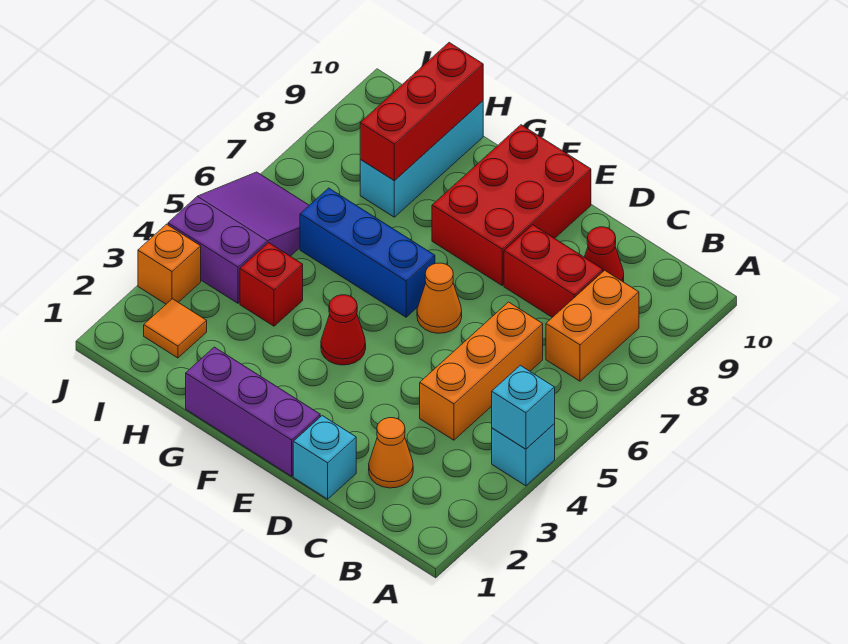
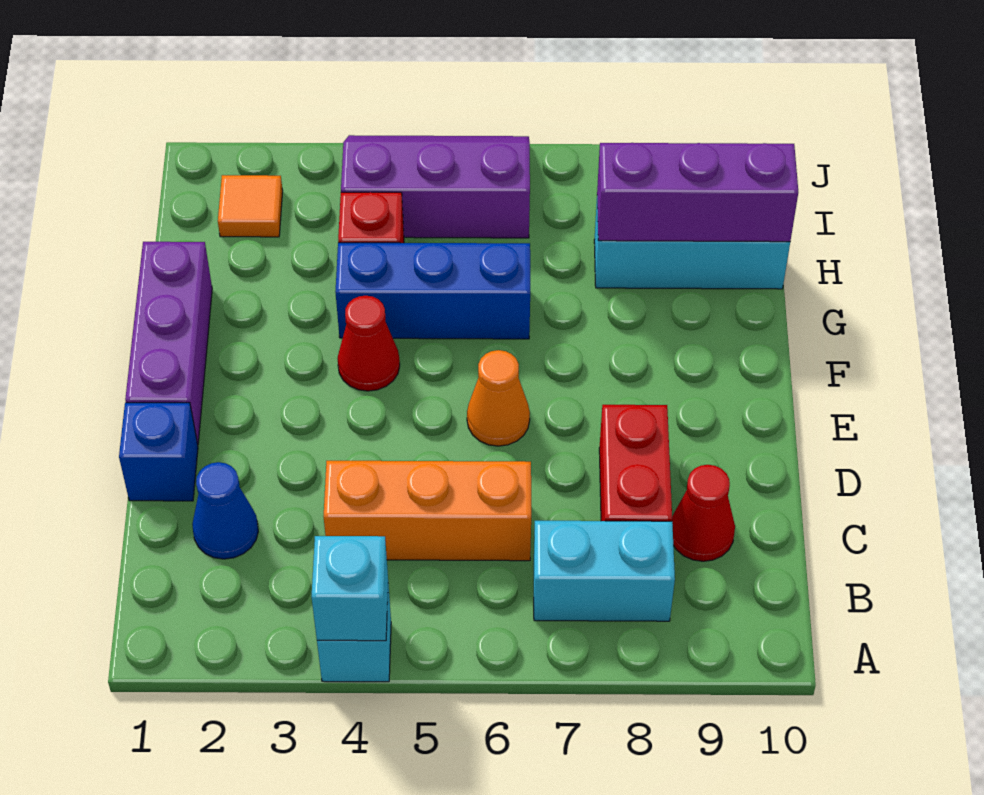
orange brick B7:B8 level 1 -> cyan brick B7:B8 level 1
orange cone C2 level 1 -> blue cone C2 level 1
cyan brick D1 level 1 -> blue brick D1 level 1
red brick E8:F10 level 1 -> none
blue brick F6:H6 level 1 -> blue brick G4:G6 level 1
red brick H8:H10 level 2 -> purple brick H8:H10 level 2
purple slope I4:J6 level 1 top 4 -> purple slope I4:J6 level 1 top I
orange brick J3 level 1 -> none

